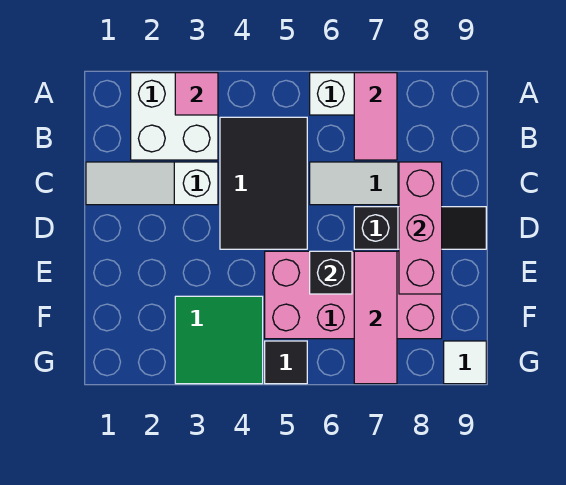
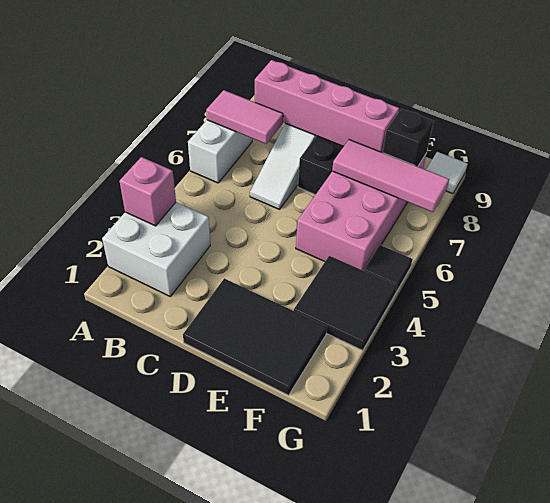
pink tile A3 level 2 -> pink brick A3 level 2
black tile B4:D5 level 1 -> black tile D1:F2 level 1
white slope C1:C3 level 1 top 3 -> none
pink brick C8:E8 level 2 -> pink brick B8:E8 level 2
black brick E6 level 2 -> black brick F8 level 2
green tile F3:G4 level 1 -> black tile F3:G4 level 1

